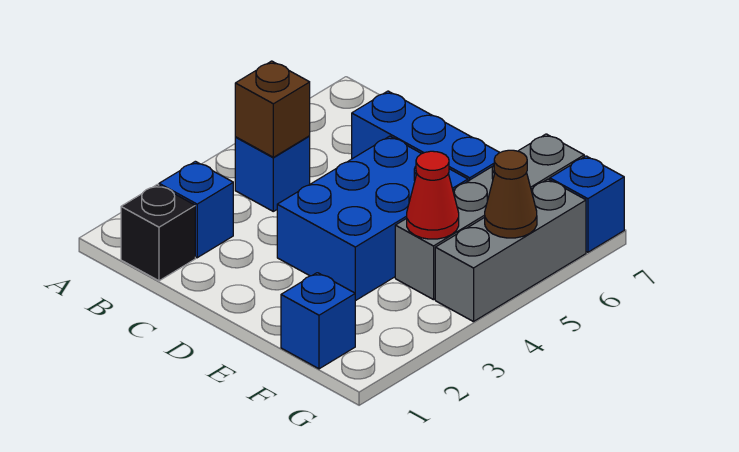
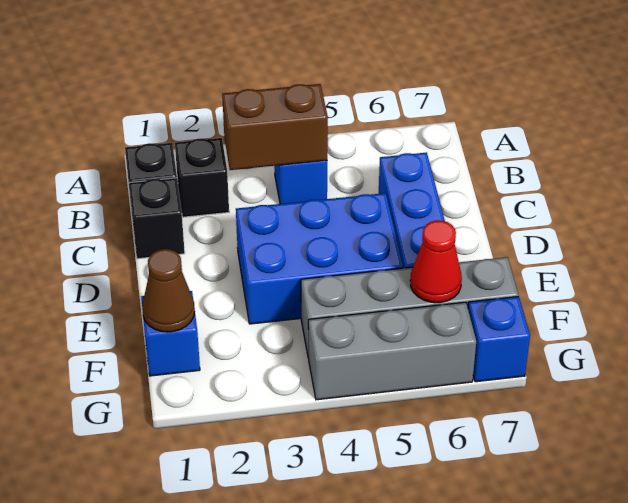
blue brick B2 level 1 -> black brick B2 level 1
brown brick B4 level 2 -> brown brick B3:B4 level 2
none -> black brick C1 level 1
red cone F4 level 2 -> red cone F6 level 2
brown cone G5 level 2 -> brown cone F1 level 2

